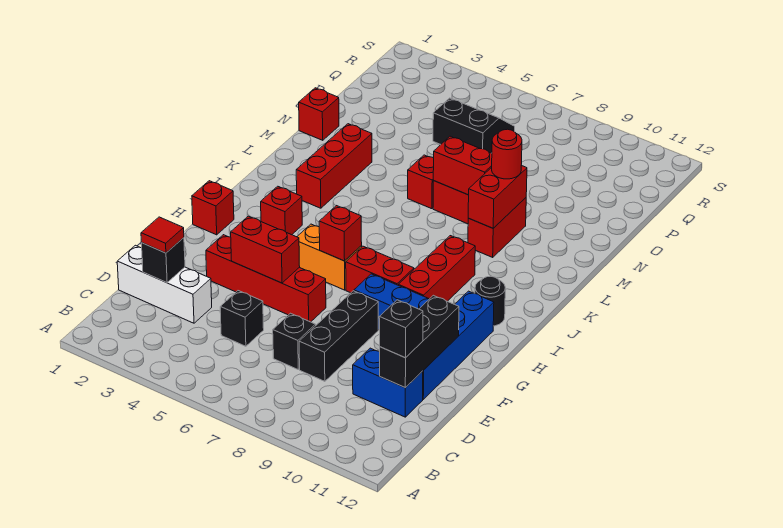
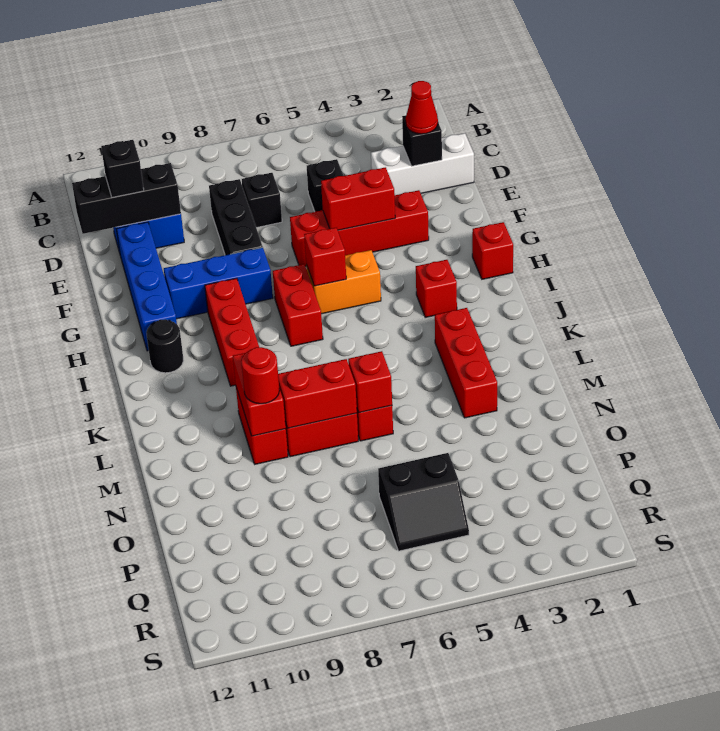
red tile D2 level 3 -> red cone D2 level 3
black brick D11:F11 level 2 -> black brick D10:D12 level 2
red brick H7:H8 level 1 -> red brick H7:I7 level 1
red brick N1 level 1 -> red brick M6 level 2

